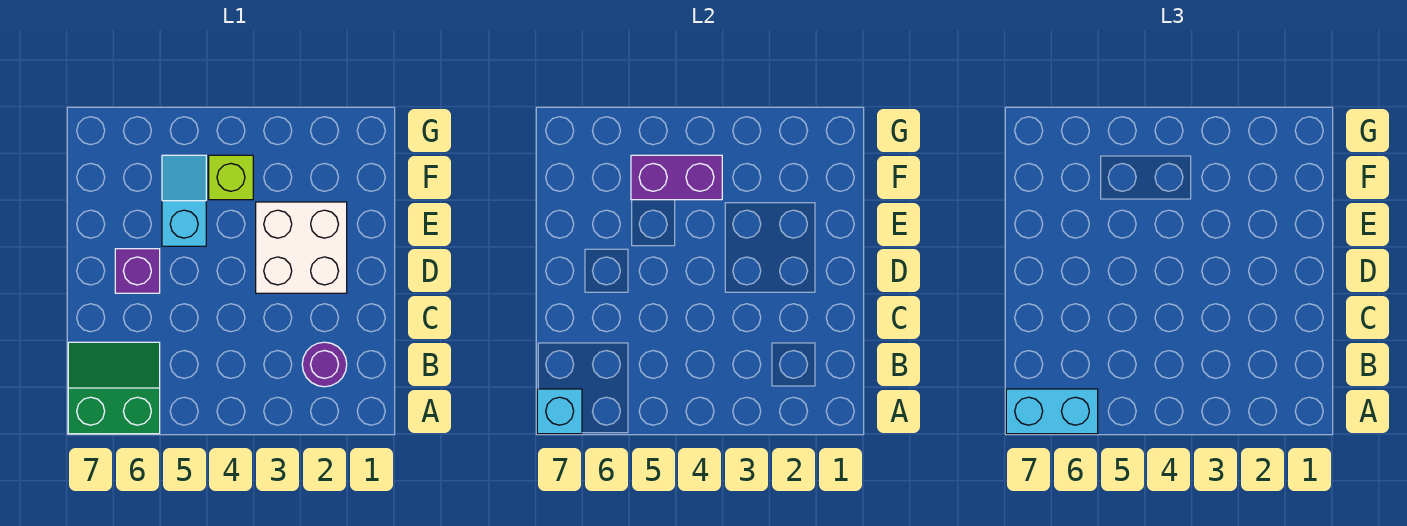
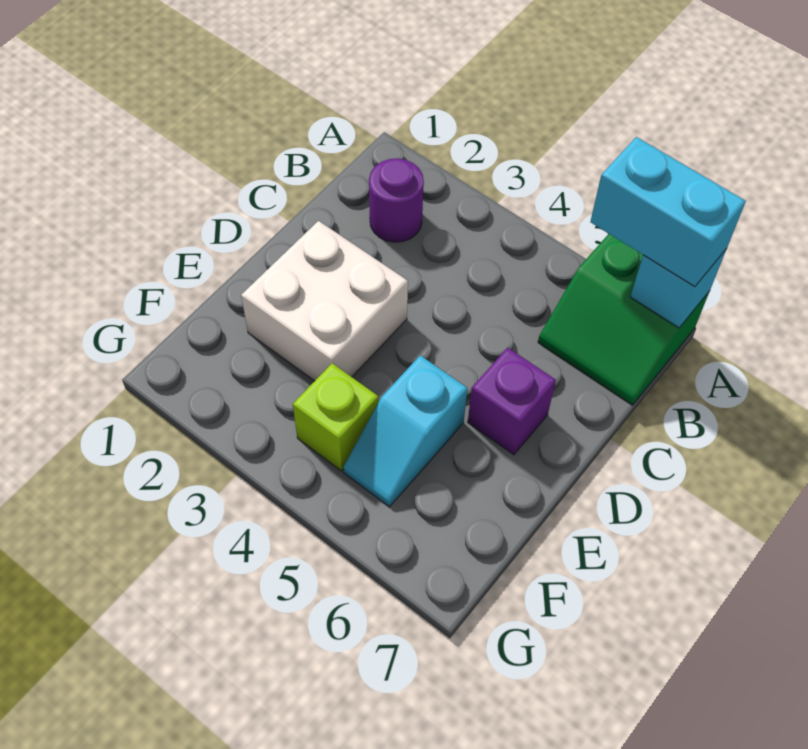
purple brick F4:F5 level 2 -> none

